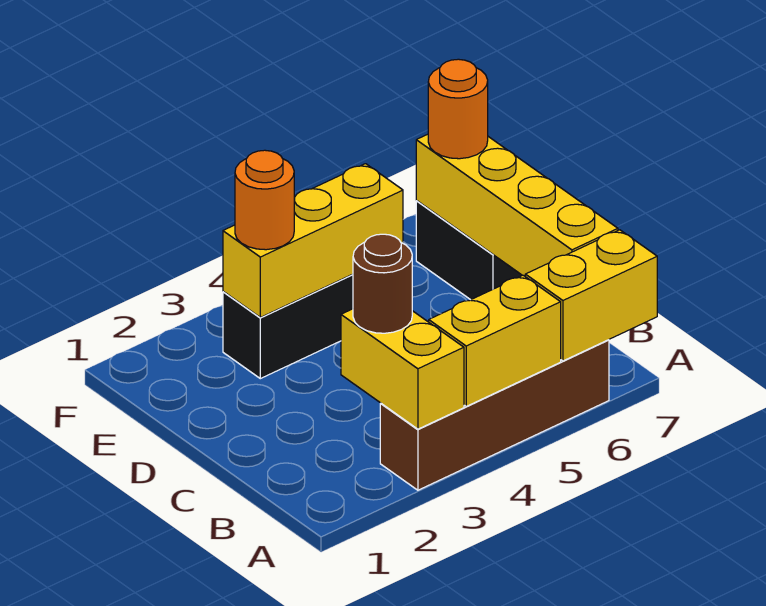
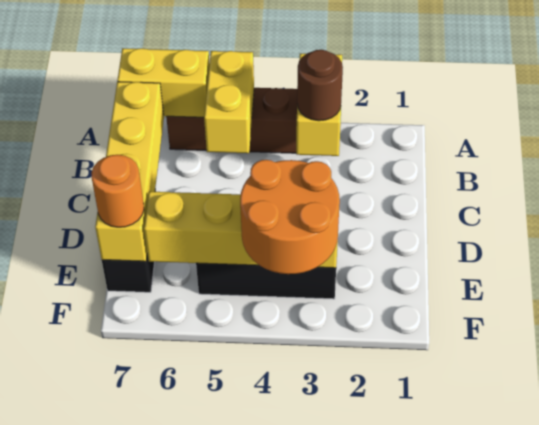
yellow brick A4:A5 level 2 -> yellow brick A5:B5 level 2
yellow brick E3:E5 level 2 -> yellow brick E3:E6 level 2
orange round brick E3 level 3 -> orange round brick E3:F4 level 3

